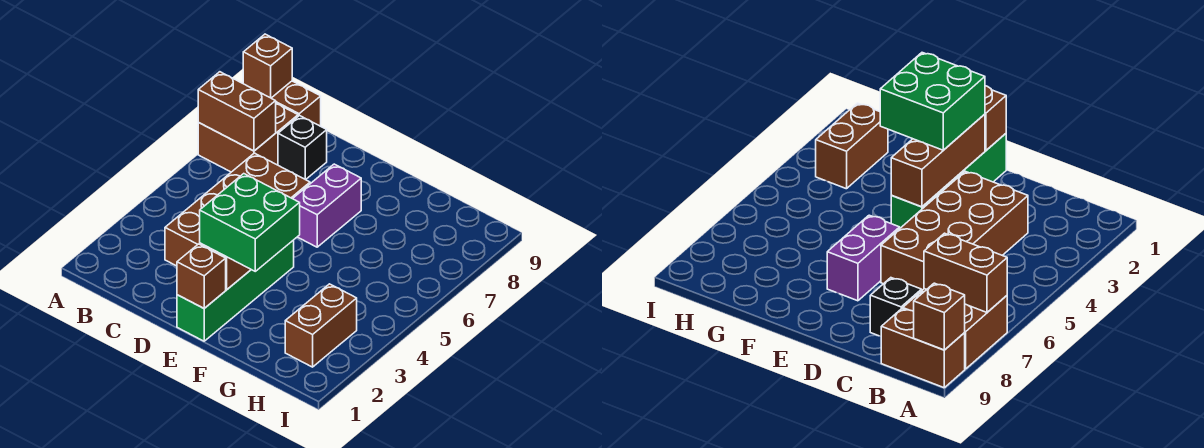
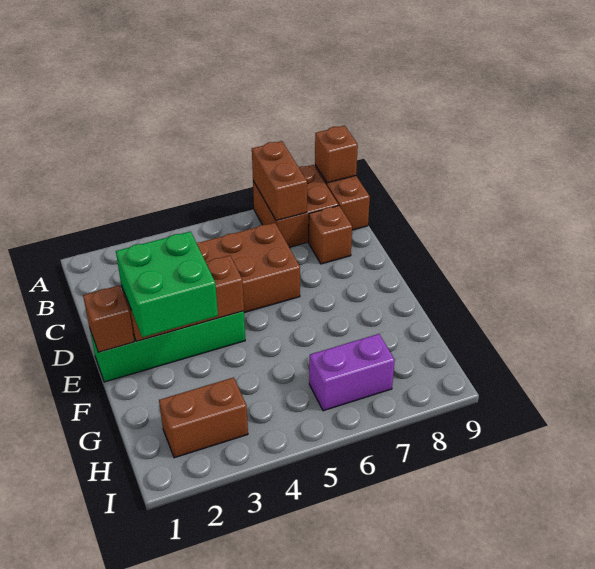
black brick C8 level 1 -> brown brick C8 level 1
purple brick E6:E7 level 1 -> purple brick H6:H7 level 1

